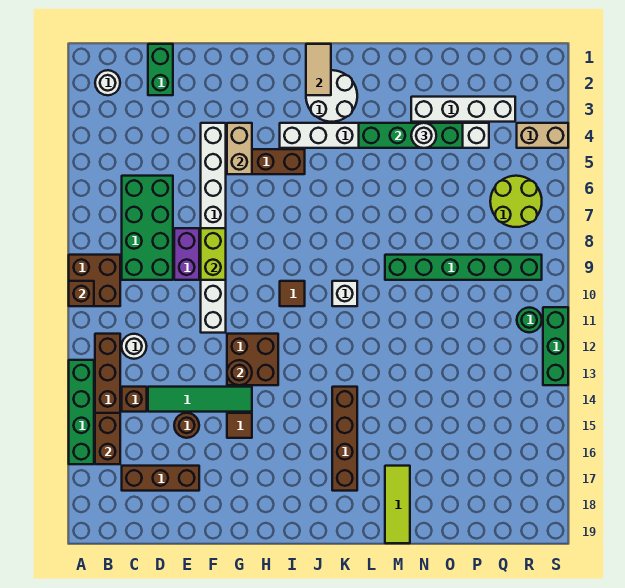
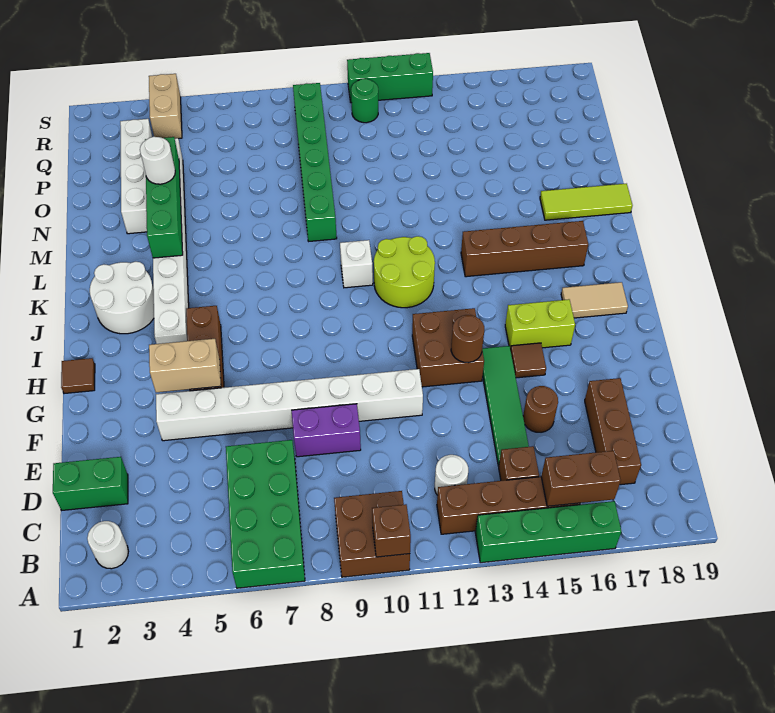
green brick C6:D9 level 1 -> green brick A6:D7 level 1
lime brick F8:F9 level 2 -> lime brick H15:H16 level 1
brown tile I10 level 1 -> brown tile H1 level 1
tan tile J1:J2 level 2 -> tan tile I17:I18 level 1
lime round brick Q6:R7 level 1 -> lime round brick J11:K12 level 1

